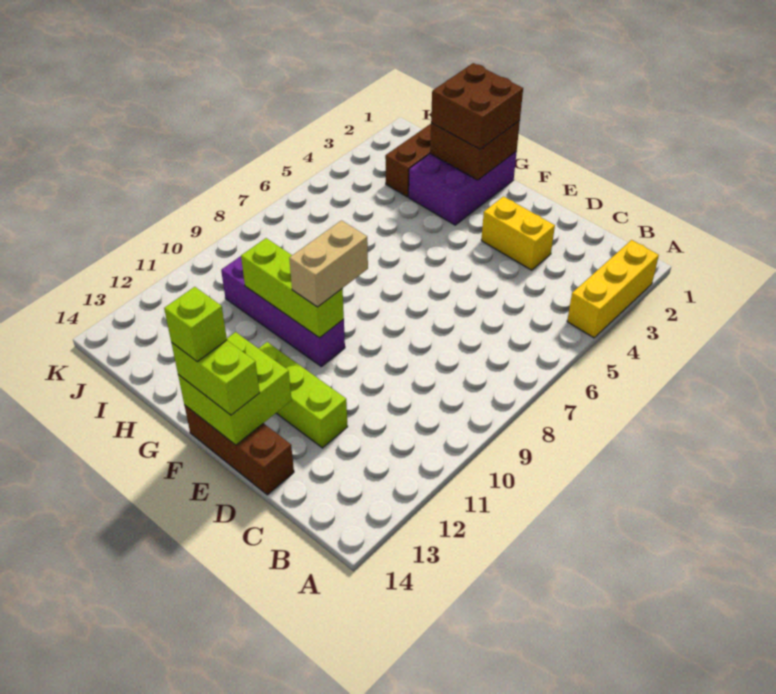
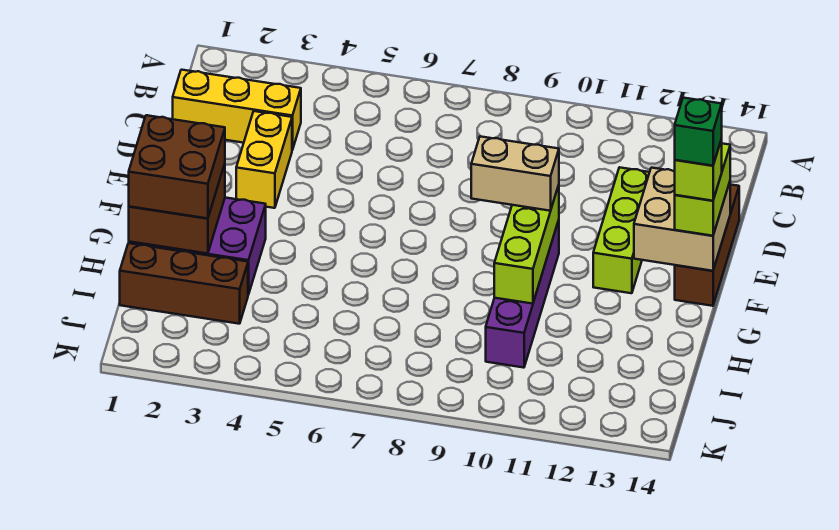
yellow brick A2:A4 level 1 -> yellow brick C1:C3 level 1
lime brick E13:F14 level 2 -> tan brick E13:F14 level 2
none -> green brick F14 level 5

